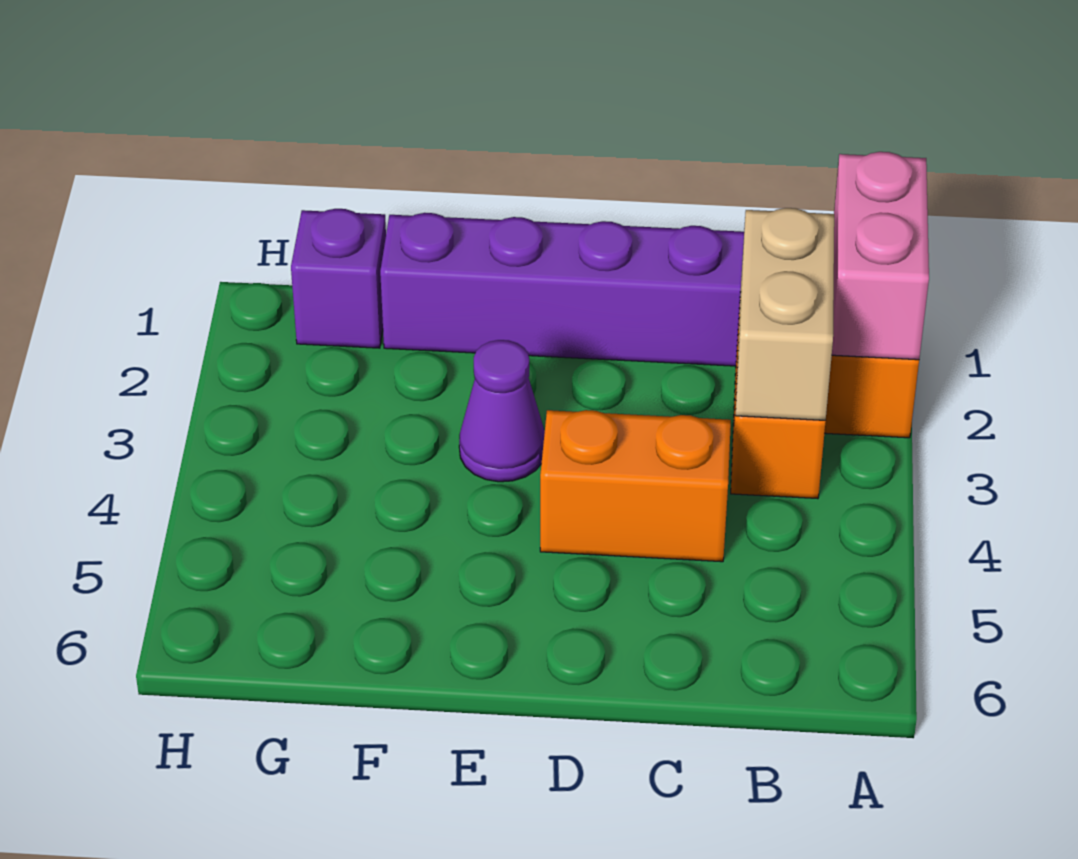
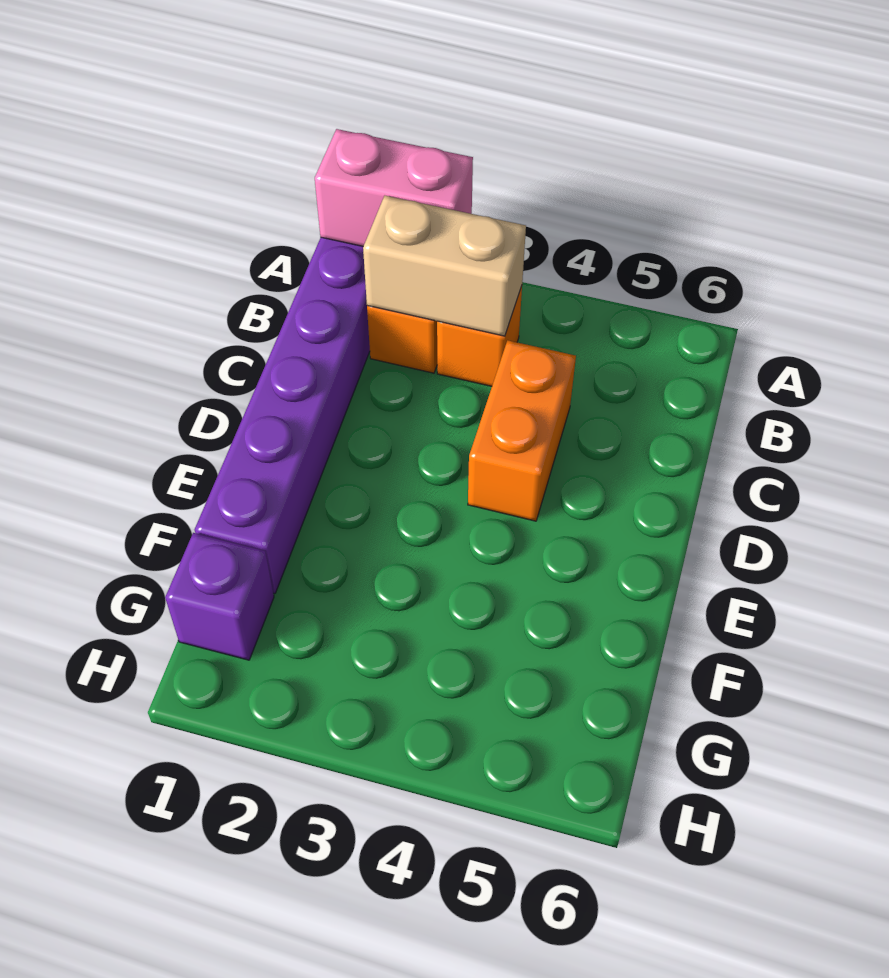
purple cone E3 level 1 -> none

